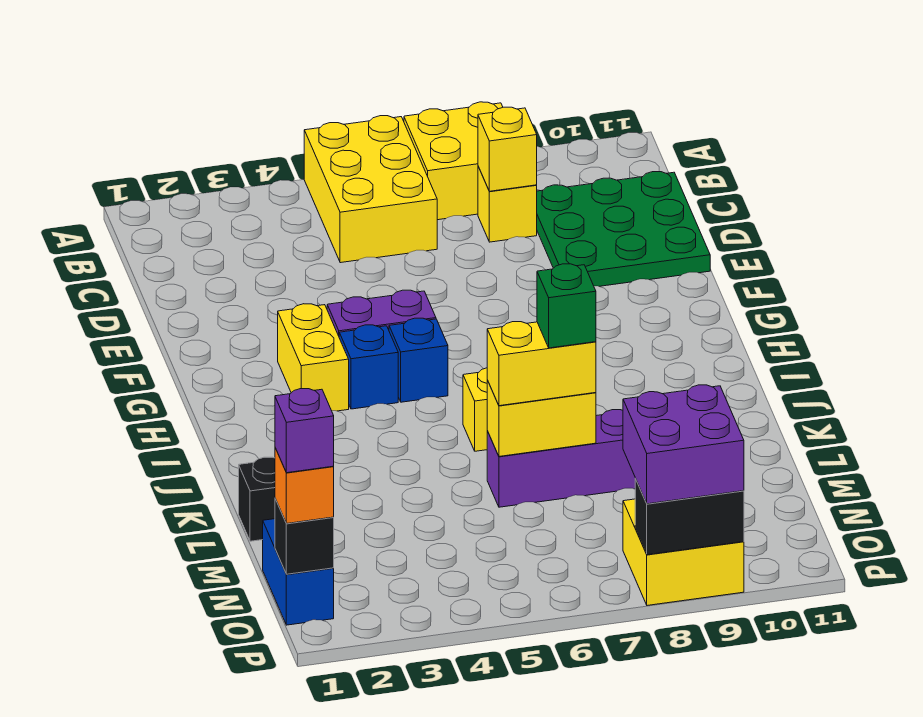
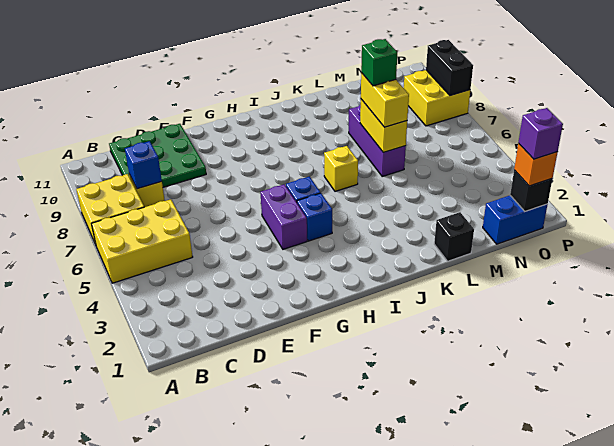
yellow brick C8 level 2 -> blue brick C8 level 2
yellow brick G3:H3 level 1 -> none
purple brick O8:P9 level 3 -> none

